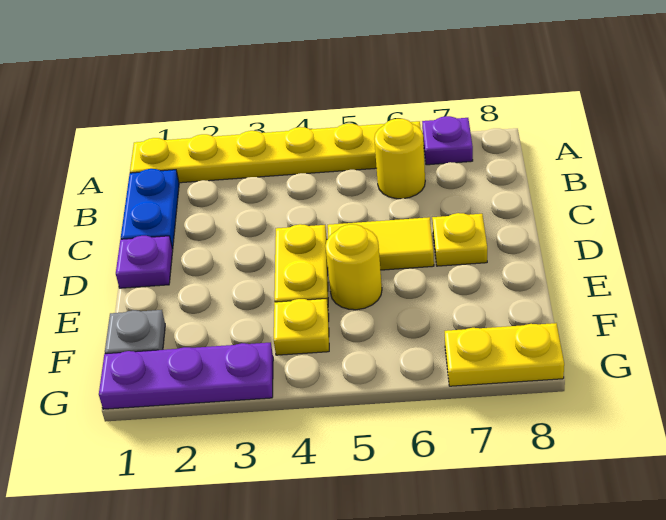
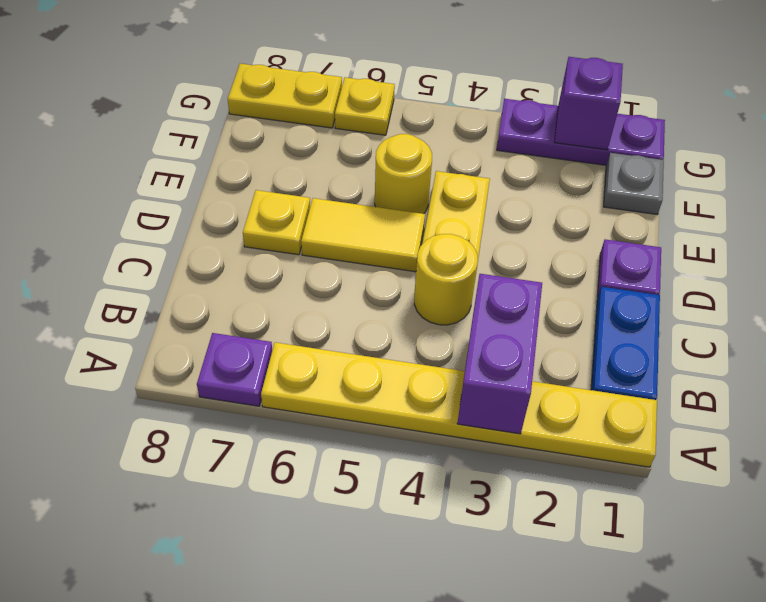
none -> purple brick A3:B3 level 2
yellow round brick B6 level 1 -> yellow round brick C4 level 1
yellow plate F4 level 1 -> yellow plate G6 level 1
none -> purple brick G2 level 2

